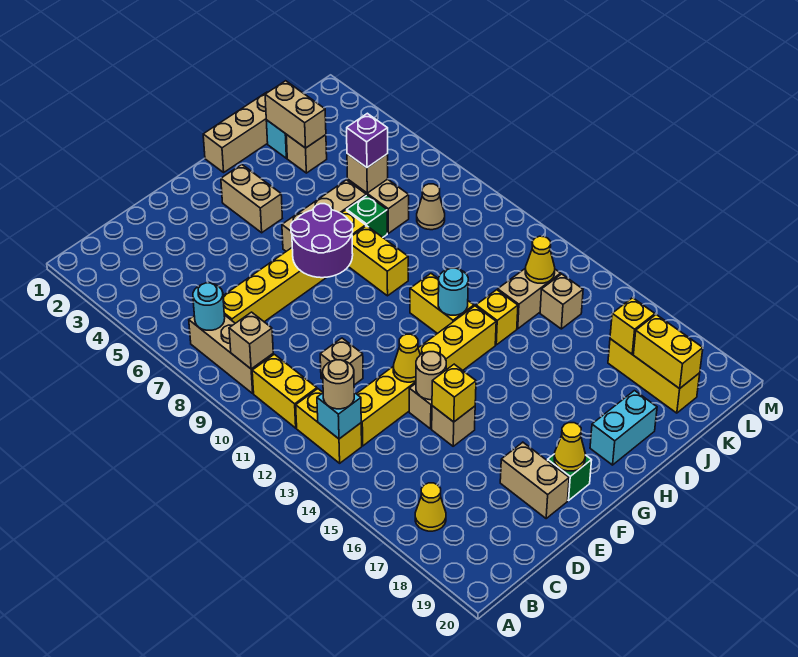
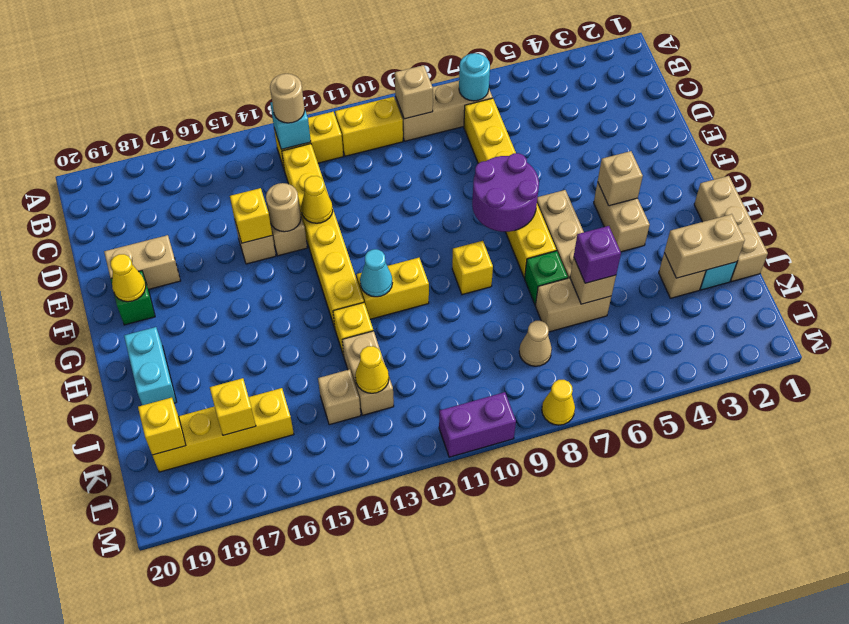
yellow cone B17 level 1 -> yellow cone M8 level 1
tan brick D11 level 1 -> tan brick G4 level 2
tan brick G3:G4 level 1 -> tan brick G4:H4 level 1
yellow brick H8:H9 level 1 -> yellow brick H9 level 1
cyan round brick H12 level 2 -> cyan cone H12 level 2
yellow brick K17:K19 level 1 -> yellow brick K16:K19 level 1
yellow brick K18:K19 level 2 -> yellow brick K19 level 2
none -> purple brick M10:M11 level 1

